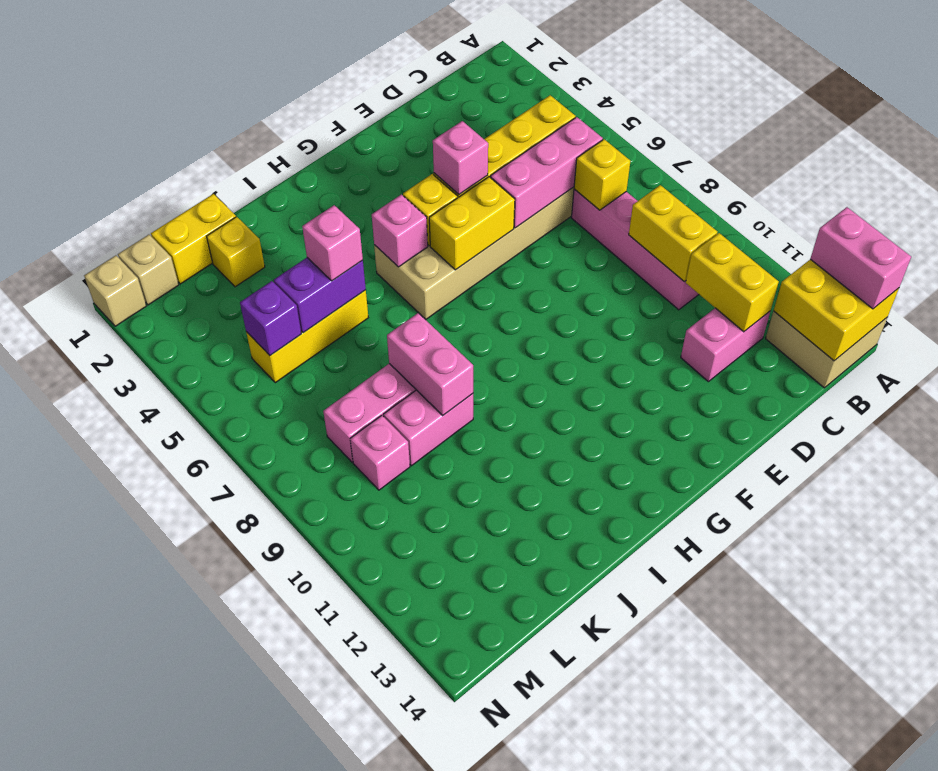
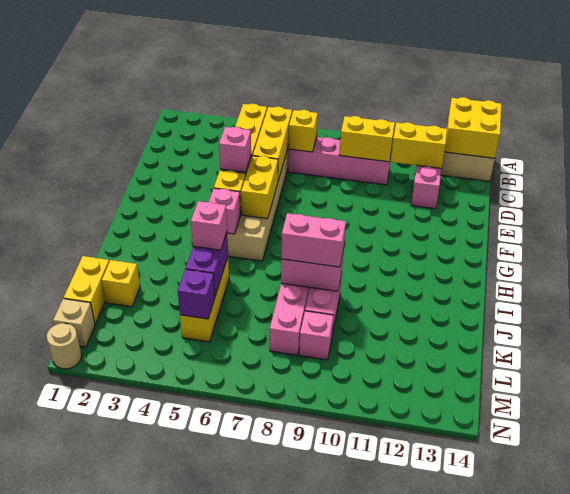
pink brick A13:A14 level 3 -> pink brick J8:J9 level 3
pink brick C6:E6 level 2 -> yellow brick C6:E6 level 2
tan brick N1 level 1 -> tan round brick N1 level 1

